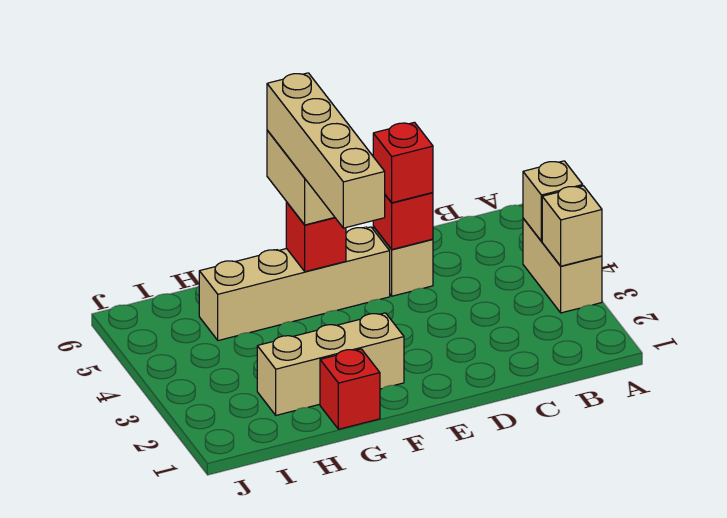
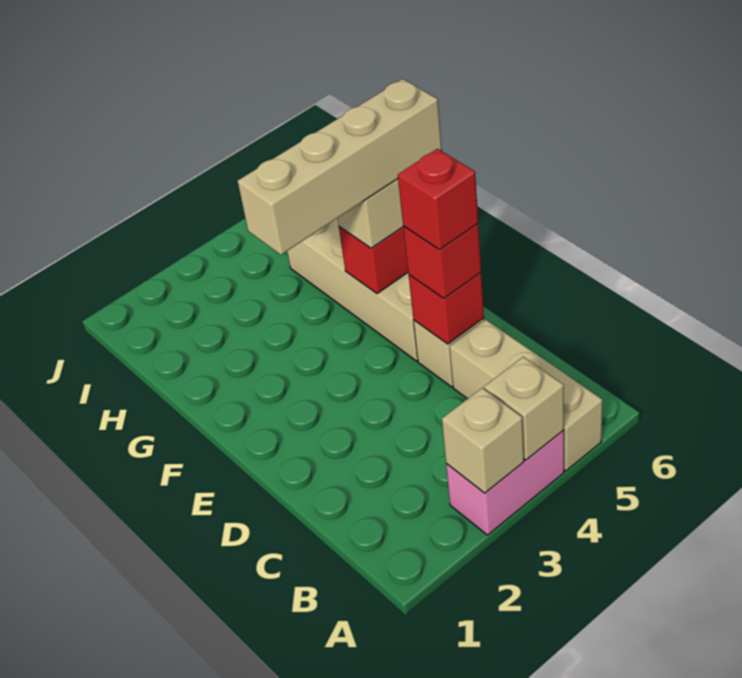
tan brick A3:A4 level 1 -> pink brick A3:A4 level 1
tan brick F2:H2 level 1 -> tan brick A5:C5 level 1
red brick G1 level 1 -> red brick D5 level 4

